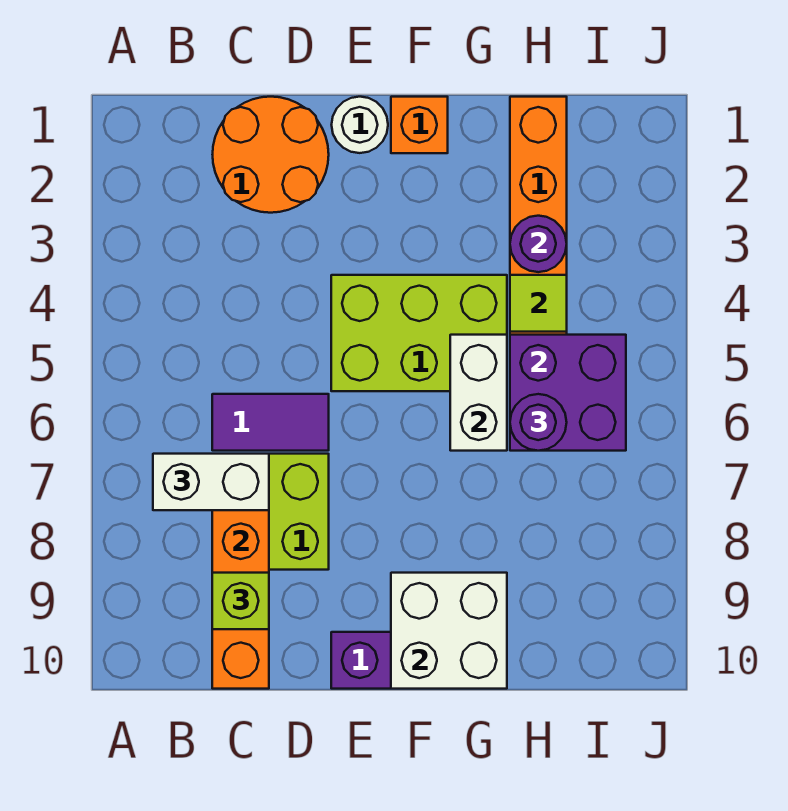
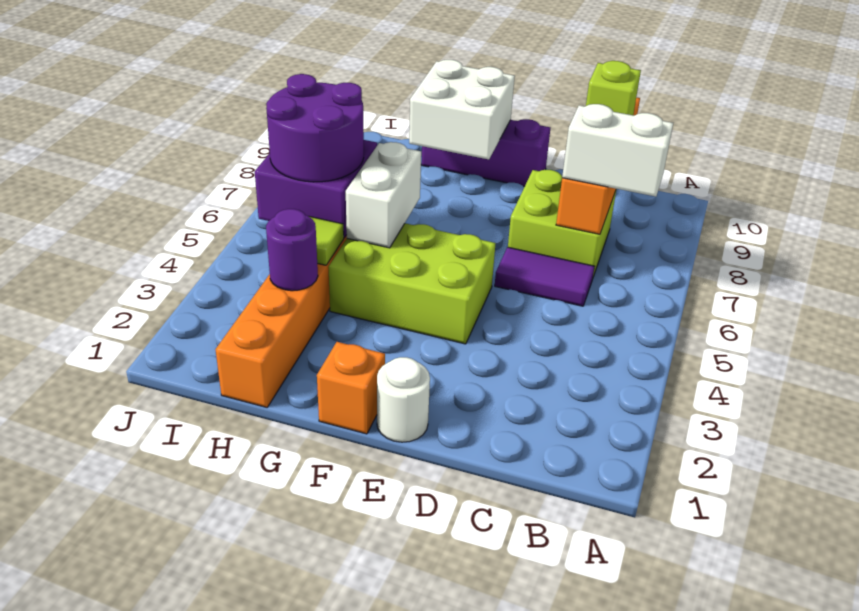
orange round brick C1:D2 level 1 -> none
purple round brick H6 level 3 -> purple round brick H5:I6 level 3

